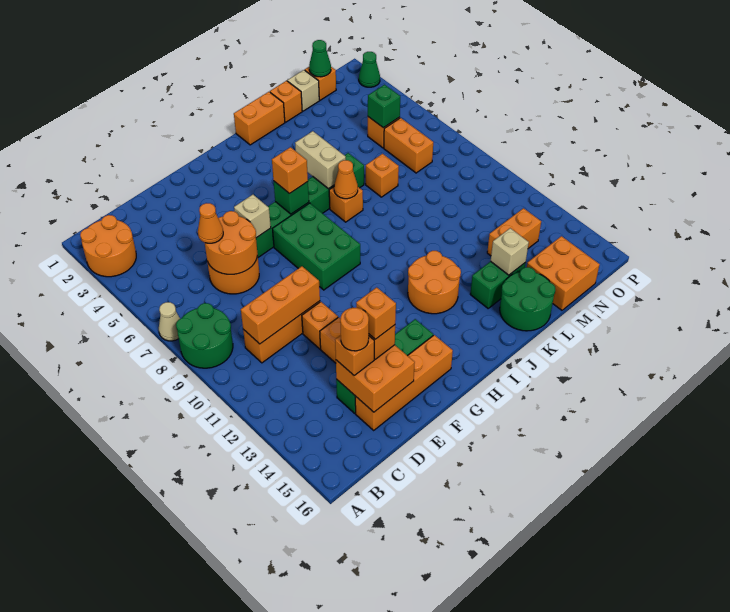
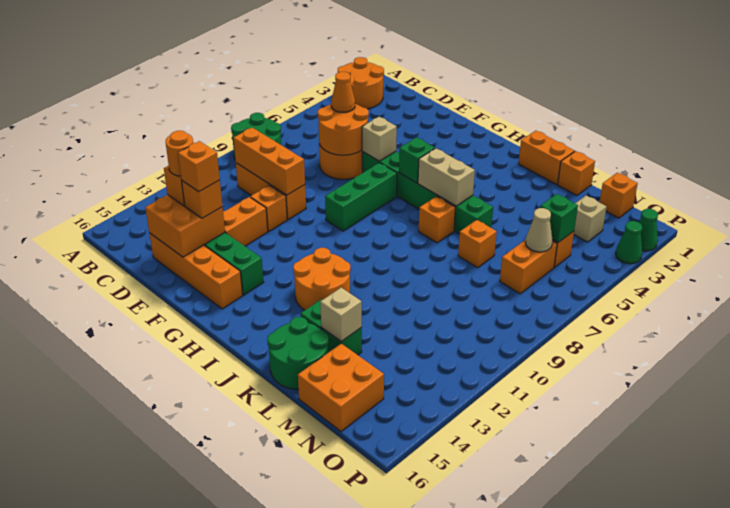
tan cone A7 level 1 -> tan cone N6 level 2
green brick G7:H9 level 1 -> green brick G7:G9 level 1
orange brick H6 level 3 -> none
tan brick J5:J6 level 2 -> tan brick I6:J6 level 2
orange cone J7 level 2 -> none
tan brick M1 level 1 -> tan brick N3 level 1
orange brick M13:N13 level 1 -> none
green cone N1 level 2 -> green cone P3 level 1

